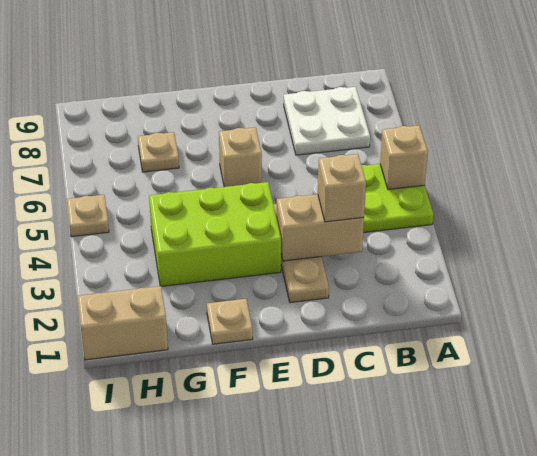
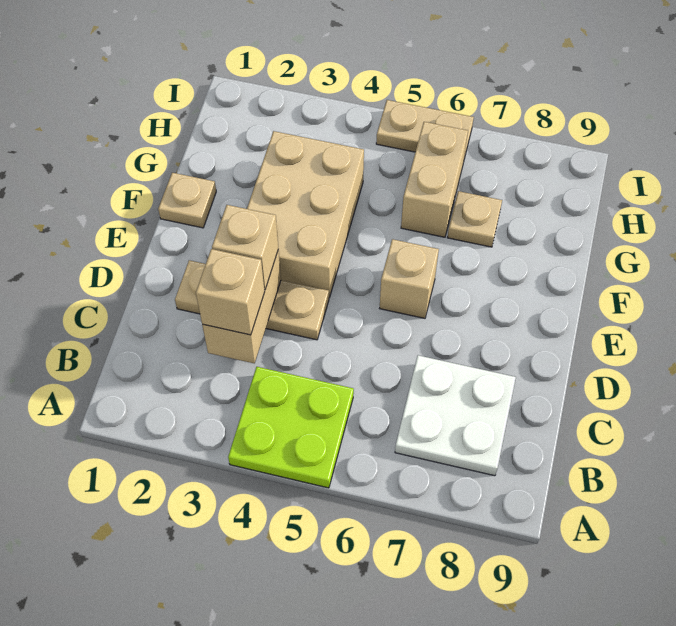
tan brick A5 level 2 -> tan brick D3 level 3
lime brick E3:G4 level 1 -> tan brick E3:G4 level 1
tan brick H1:I1 level 1 -> tan brick G6:H6 level 1
tan plate I5 level 1 -> tan plate I5:I6 level 1

